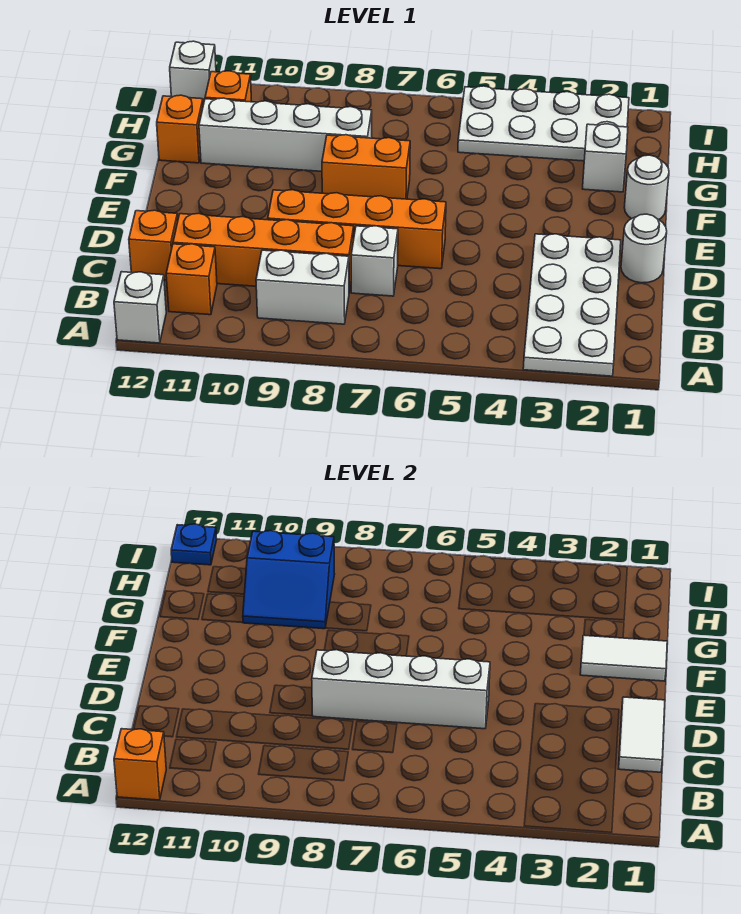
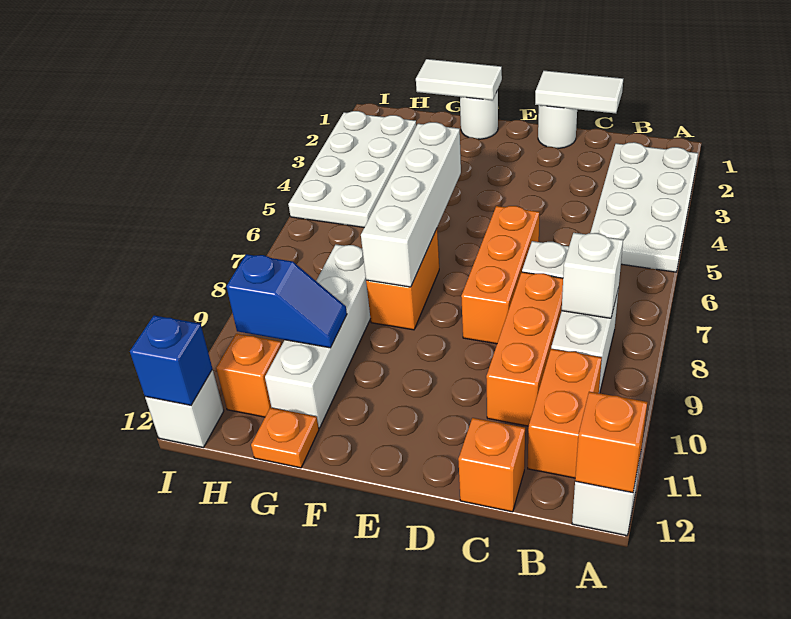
white plate A2:D3 level 1 -> white plate A2:B5 level 1
orange brick B11 level 1 -> orange brick B10:B11 level 1
orange brick C8:C11 level 1 -> orange brick C8:C10 level 1
white brick D5:D8 level 2 -> white brick F5:F8 level 2
orange brick D6:D9 level 1 -> orange brick D6:D8 level 1
white tile F1:F2 level 2 -> white tile F1:G1 level 2
white brick G2 level 1 -> white brick B8 level 2
blue slope G9:H10 level 2 top H -> blue slope G10:H10 level 2 top H
orange brick G12 level 1 -> orange plate G12 level 1
blue plate I12 level 2 -> blue brick I12 level 2

